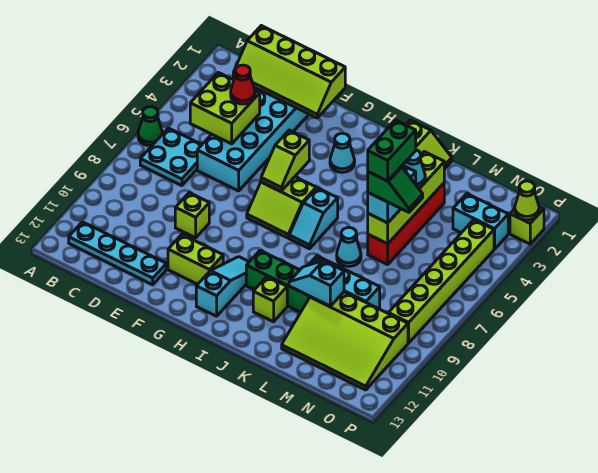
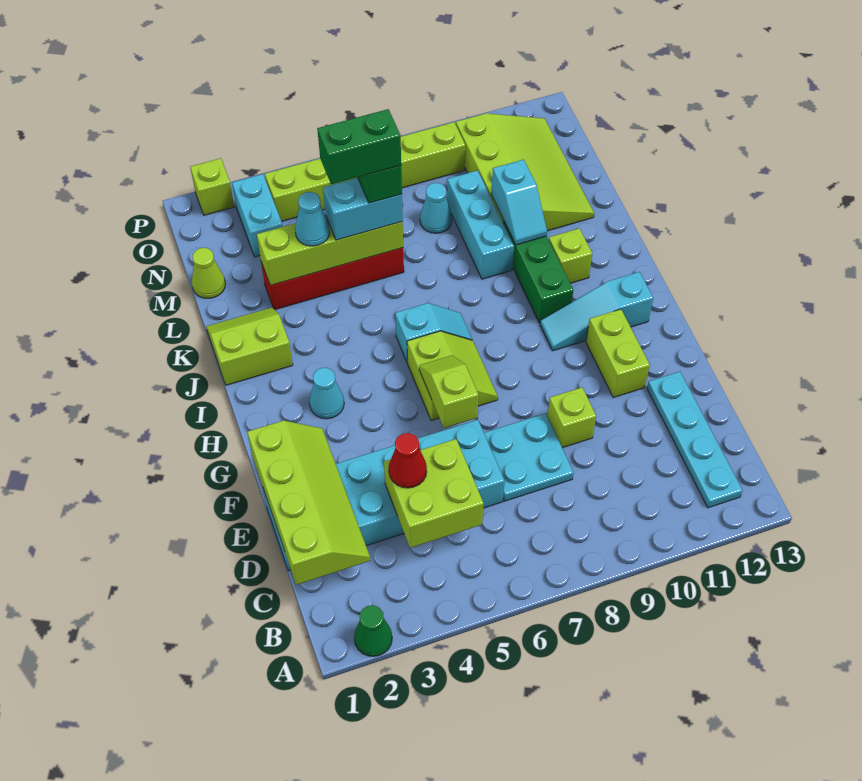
green cone A6 level 1 -> green cone A2 level 1
cyan plate B6:C7 level 1 -> cyan plate D7:E8 level 1
lime slope G5:G6 level 2 top 5 -> lime slope F6:G6 level 2 top F
cyan cone K7 level 1 -> cyan cone M8 level 1
lime cone P2 level 2 -> lime cone M1 level 1

